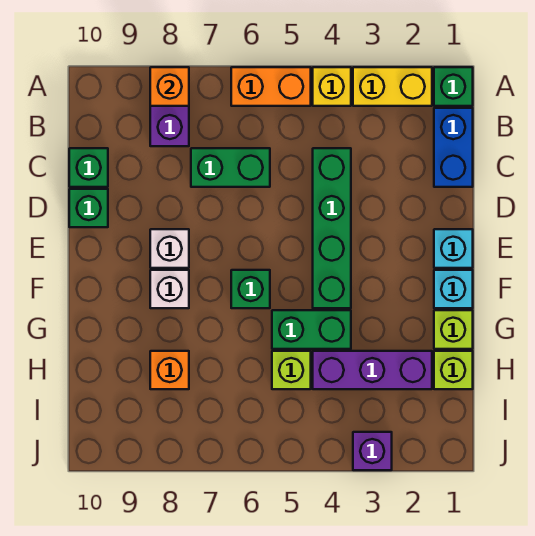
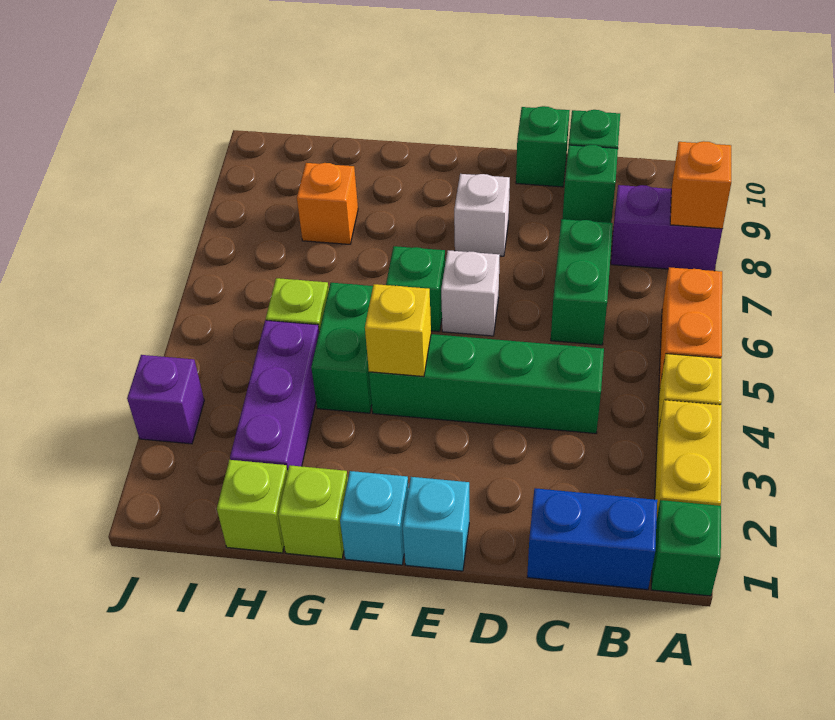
none -> green brick C9 level 1
none -> yellow brick F4 level 2
white brick F8 level 1 -> white brick E6 level 1

